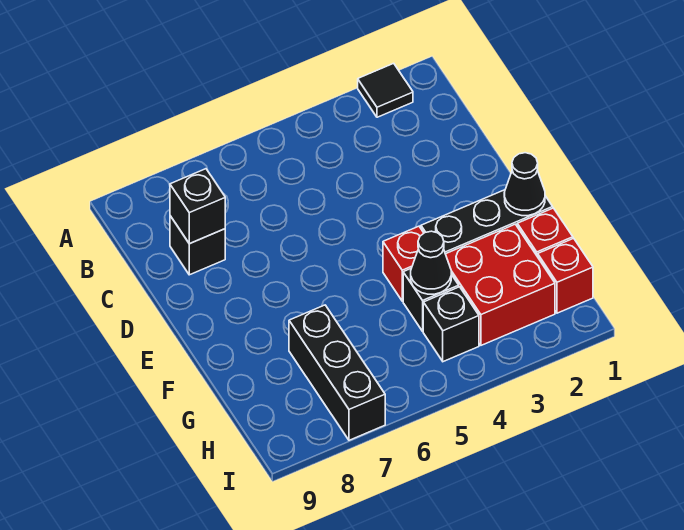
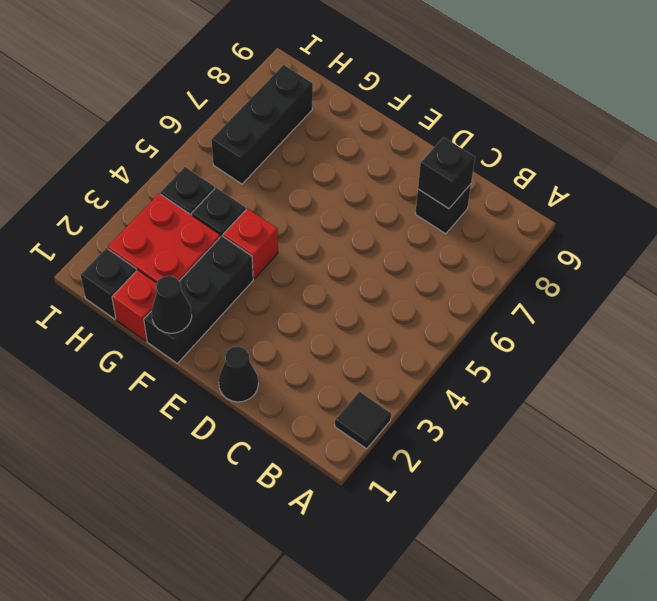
black cone G4 level 2 -> black cone D1 level 1
black brick G7:I7 level 1 -> black brick H6:H8 level 1
red brick H1 level 1 -> black brick H1 level 1

